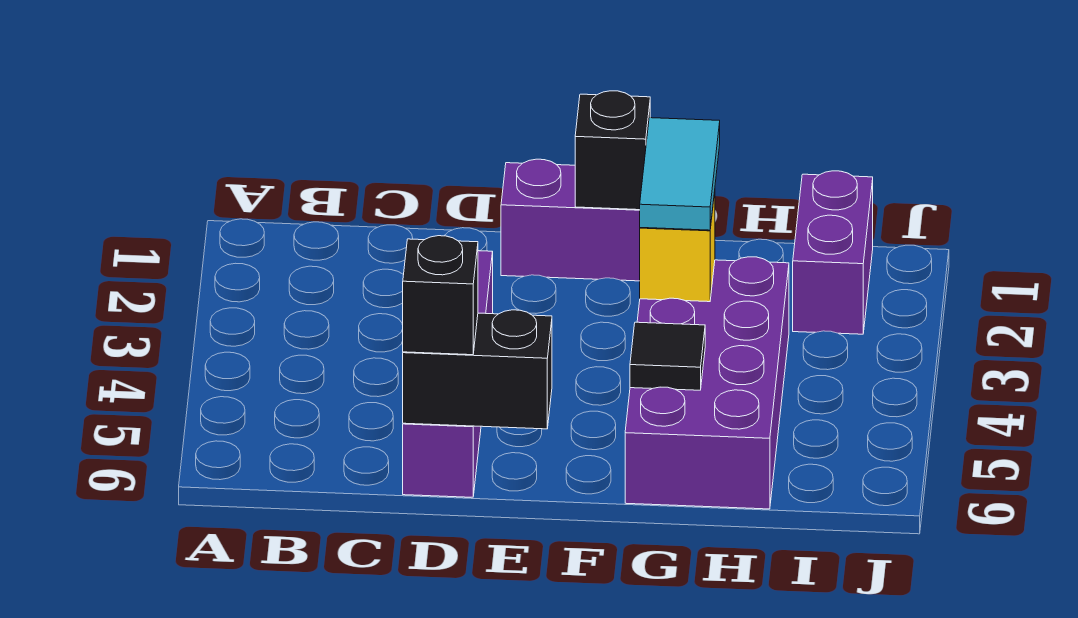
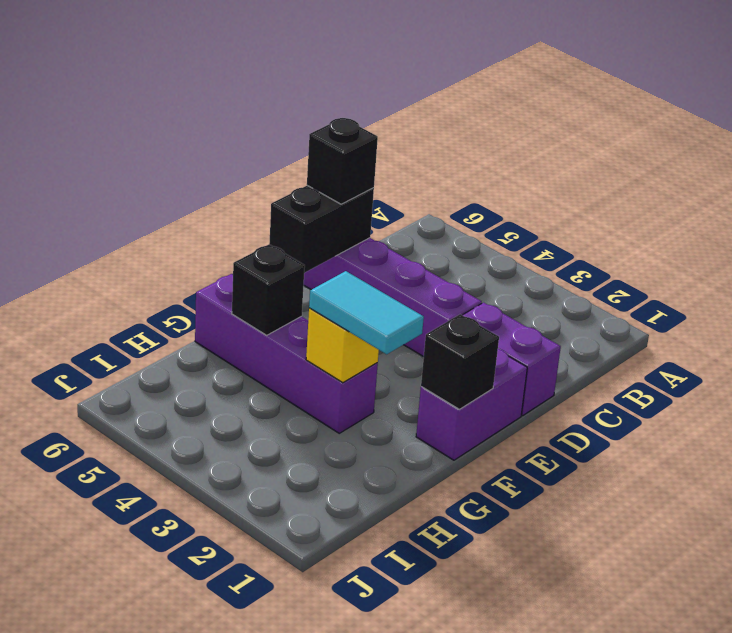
purple brick G3:H6 level 1 -> purple brick G3:G6 level 1
black tile G5 level 2 -> black brick G5 level 2
purple brick I1:I2 level 1 -> purple brick D1:D2 level 1

